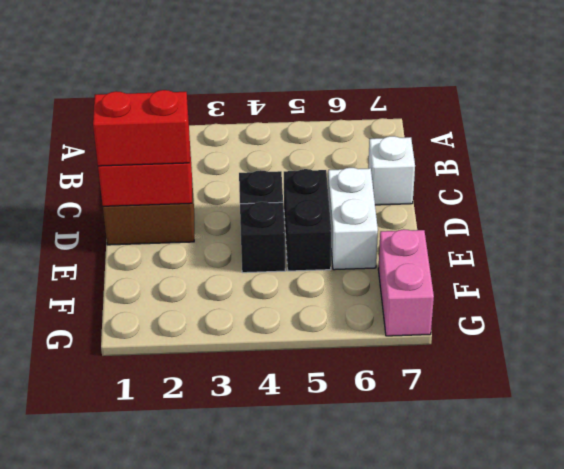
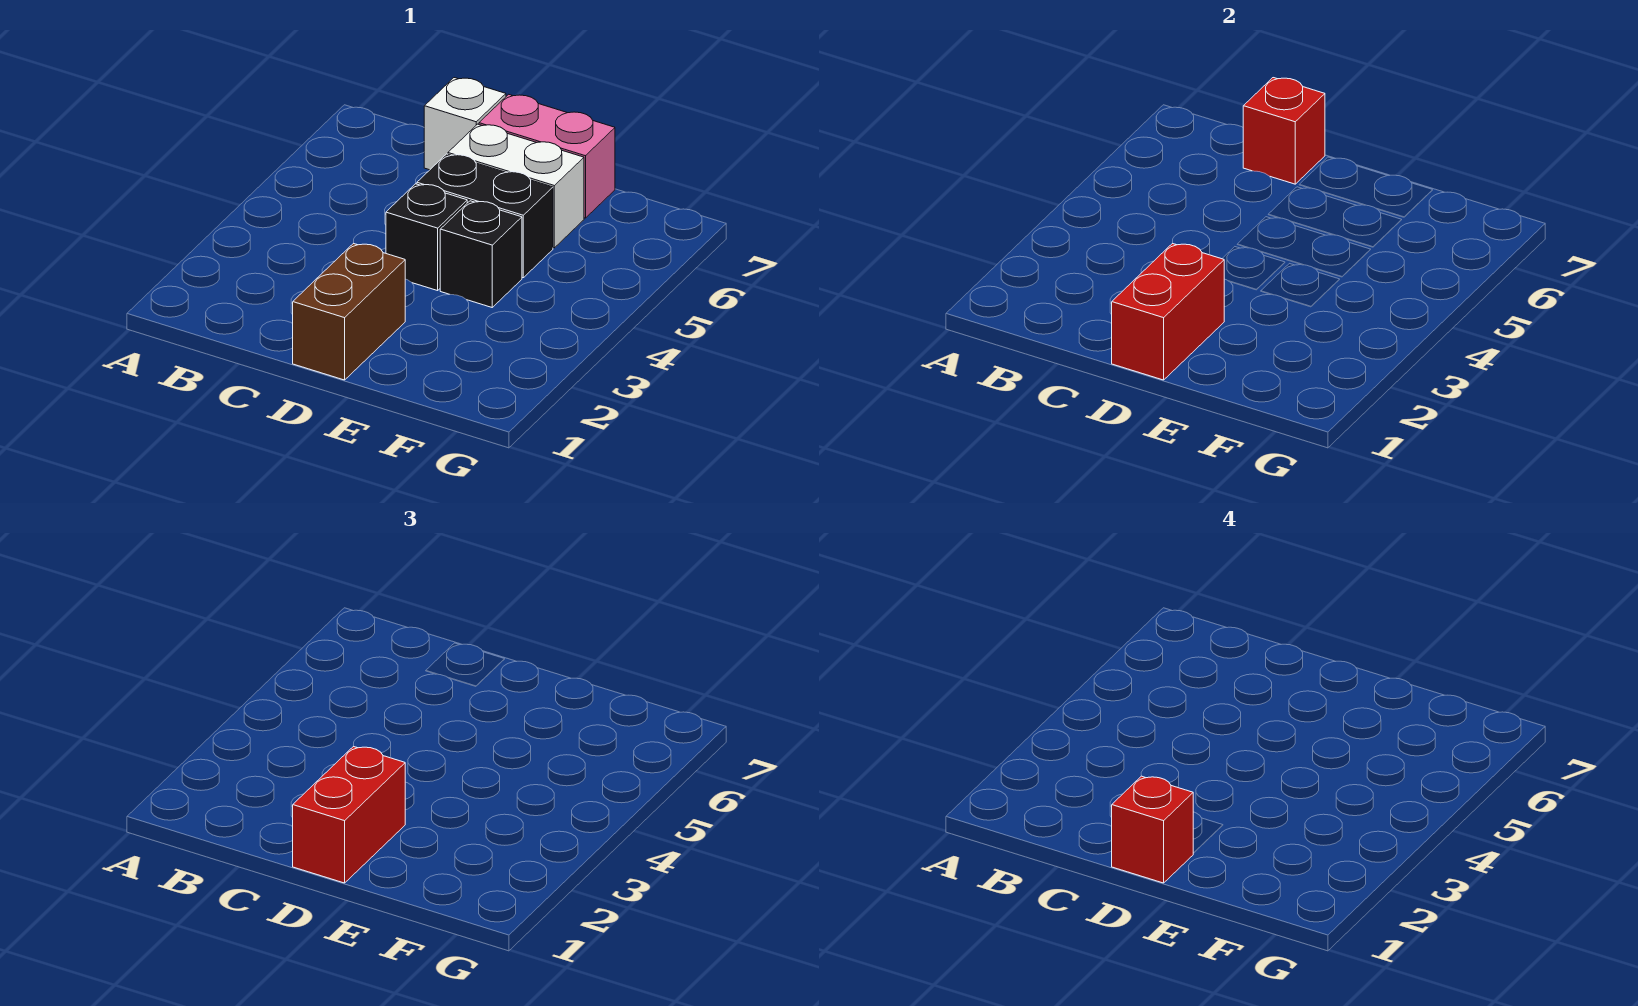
none -> red brick C7 level 2
none -> red brick D1 level 4
pink brick F7:G7 level 1 -> pink brick D7:E7 level 1

